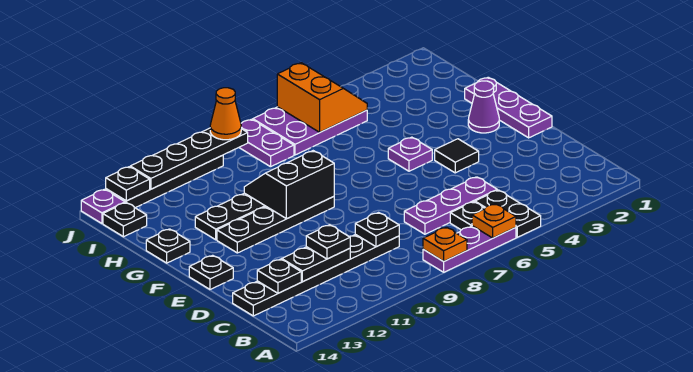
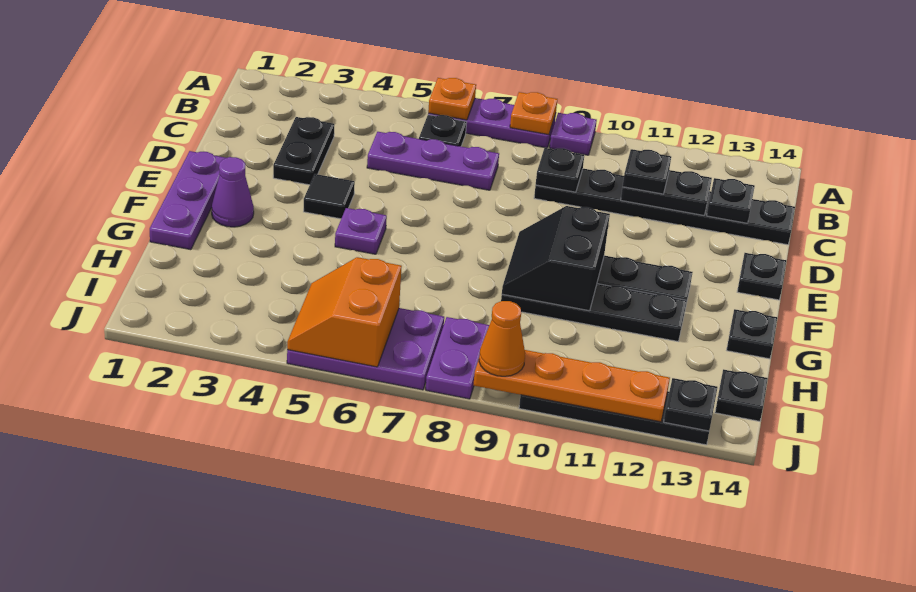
black plate A5:B5 level 1 -> black plate C3:D3 level 1
black slope F9:G10 level 2 top F -> black slope F9:G10 level 2 top 10
black plate J9:J12 level 2 -> orange plate J9:J12 level 2
purple plate J14 level 1 -> purple plate A9 level 1

